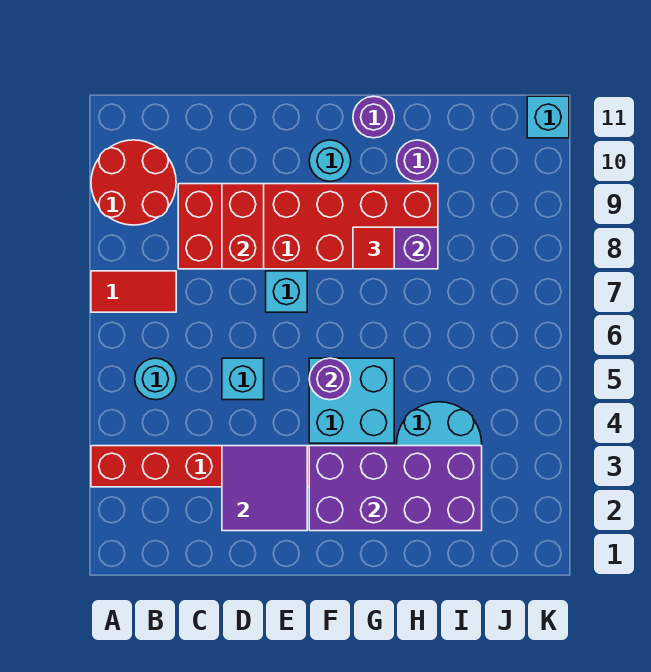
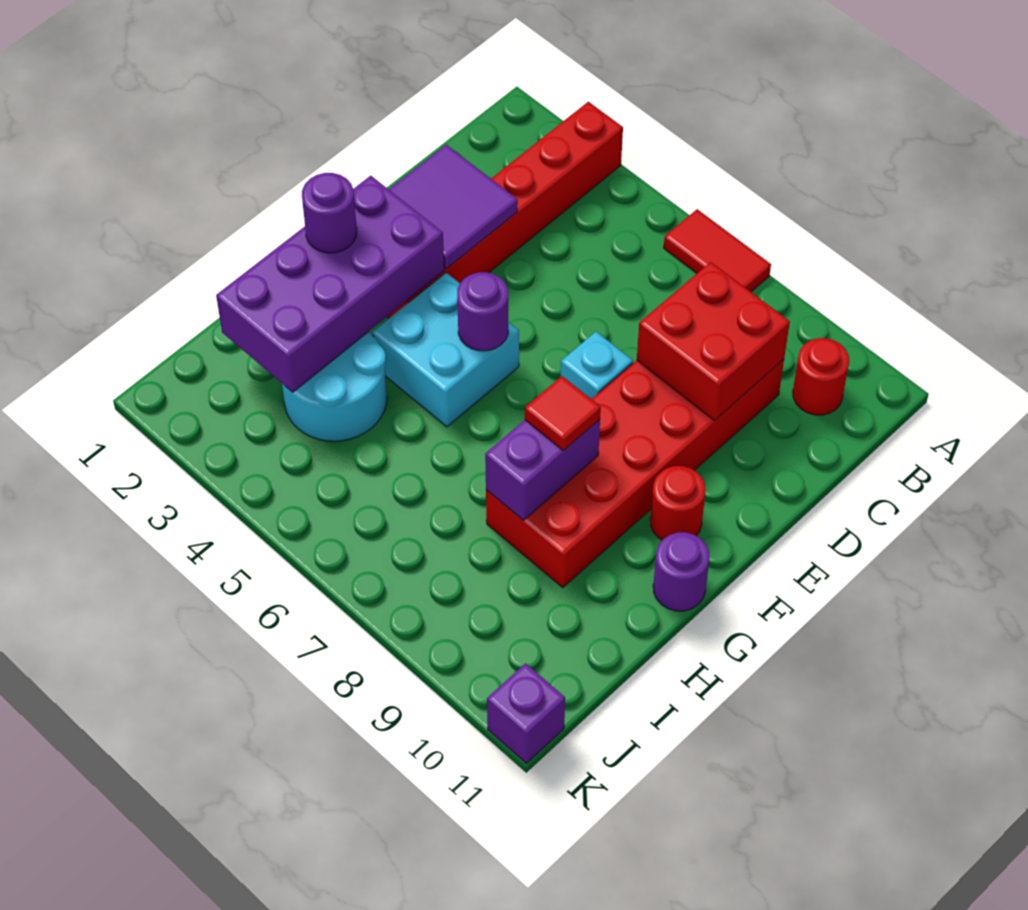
red tile A7:B7 level 1 -> red tile A6:A7 level 1
red round brick A9:B10 level 1 -> red round brick B10 level 1
cyan round brick B5 level 1 -> none
cyan brick D5 level 1 -> none
red brick D8:D9 level 2 -> red brick C8:D9 level 2
cyan round brick F10 level 1 -> red round brick F10 level 1
purple round brick H10 level 1 -> purple round brick G2 level 3
cyan brick K11 level 1 -> purple brick K11 level 1

